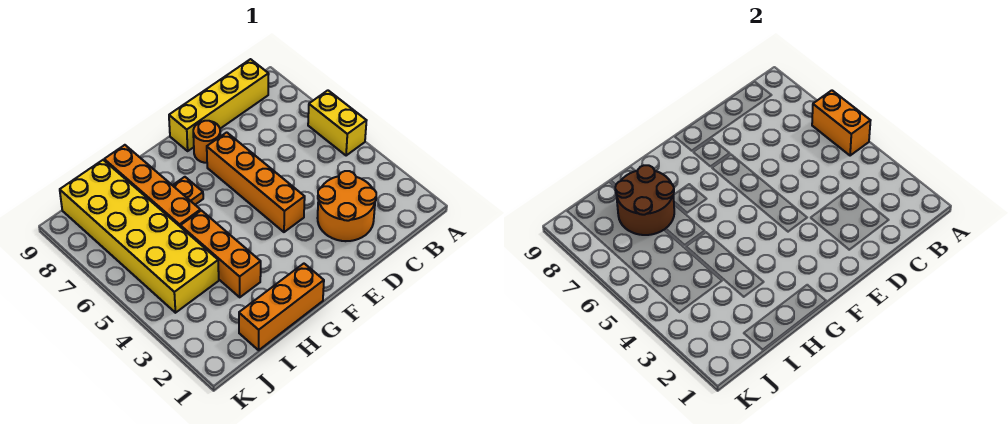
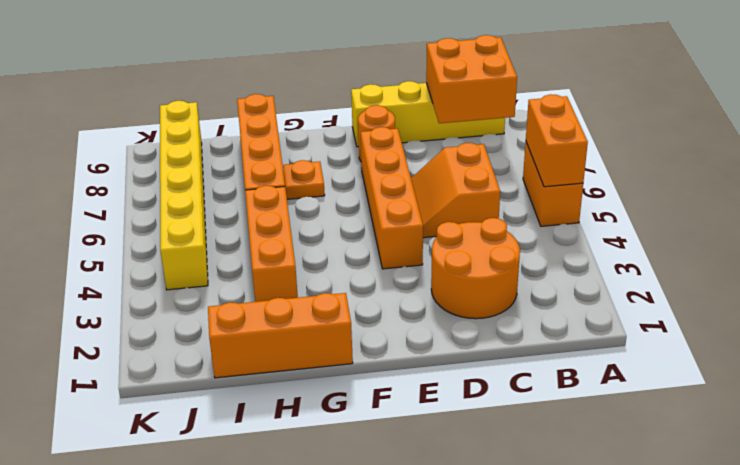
yellow brick A5:A6 level 1 -> orange brick A5:A6 level 1
none -> orange brick B8:C9 level 2
none -> orange slope C5:D6 level 1 top C
brown round brick H7:I8 level 2 -> none
yellow brick I4:J9 level 1 -> yellow brick J4:J9 level 1

